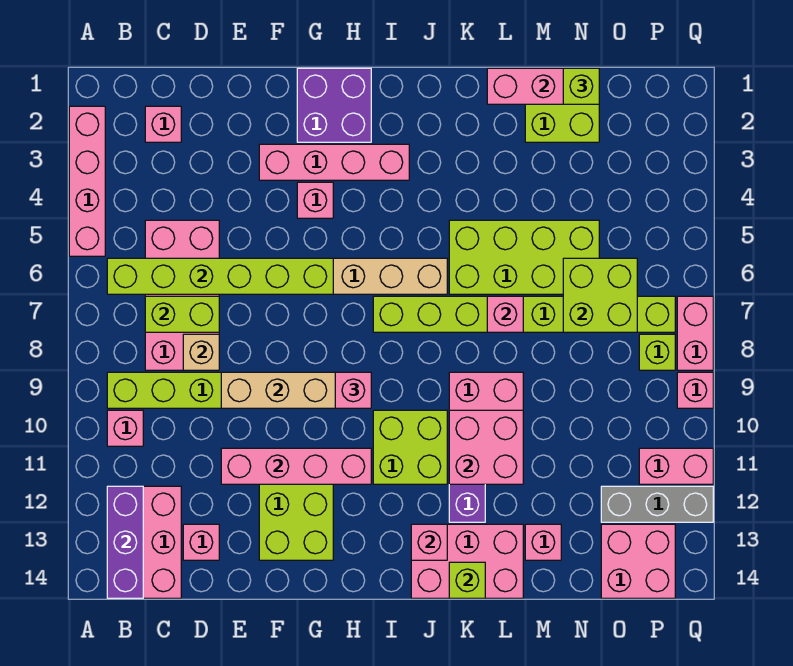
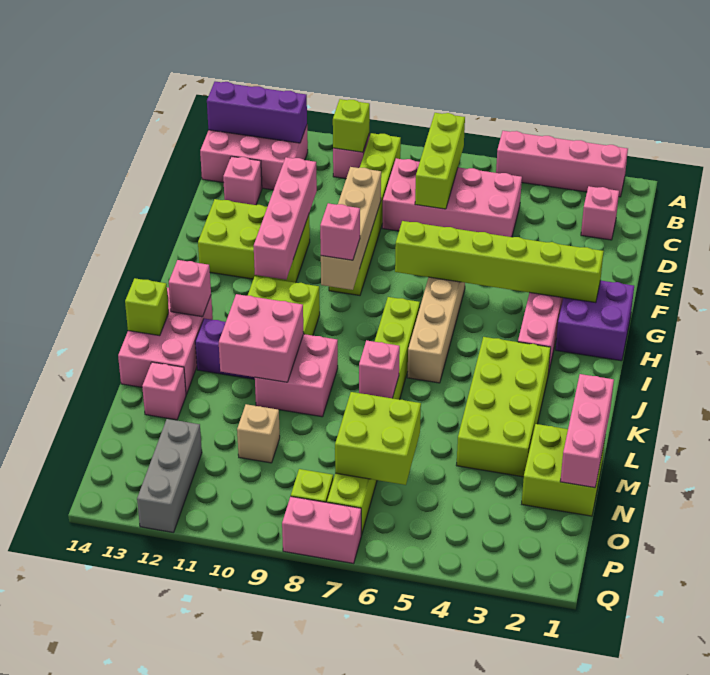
lime brick B6:G6 level 2 -> lime brick G2:G7 level 2
lime brick C7:D7 level 2 -> lime brick B7:D7 level 2
tan brick D8 level 2 -> tan brick N10 level 1
pink brick G4 level 1 -> none
lime brick K5:N6 level 1 -> lime brick J3:M4 level 1
lime brick N1 level 3 -> lime brick B10 level 2
pink brick O13:P14 level 1 -> none
pink brick P11:Q11 level 1 -> none
pink brick Q9 level 1 -> none

